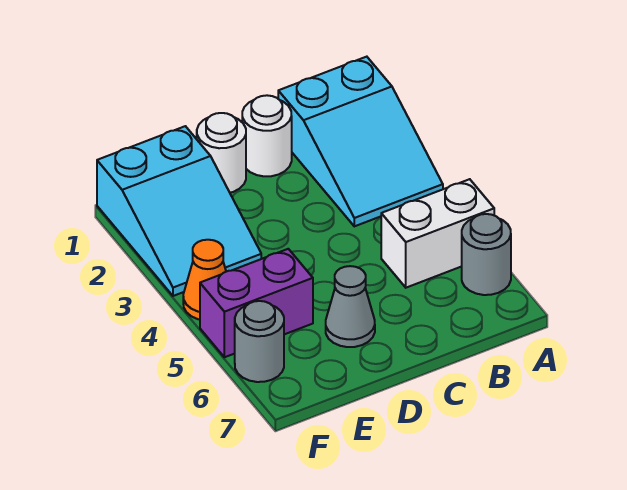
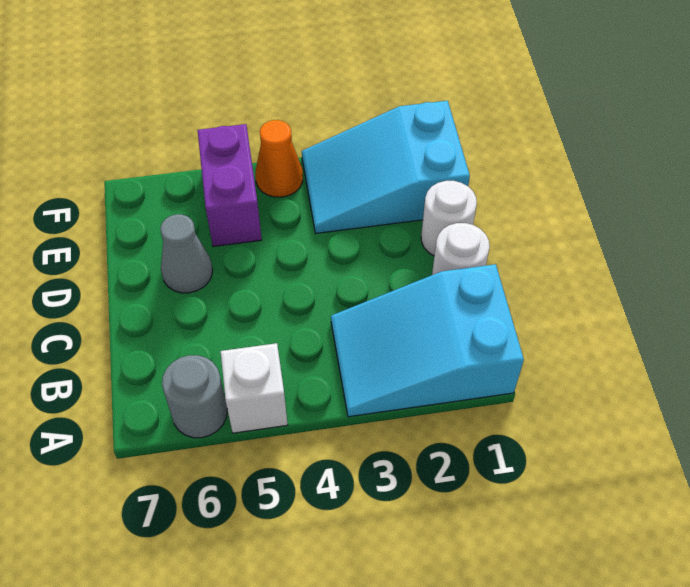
white brick A5:B5 level 1 -> white brick A5 level 1
grey round brick F6 level 1 -> none

